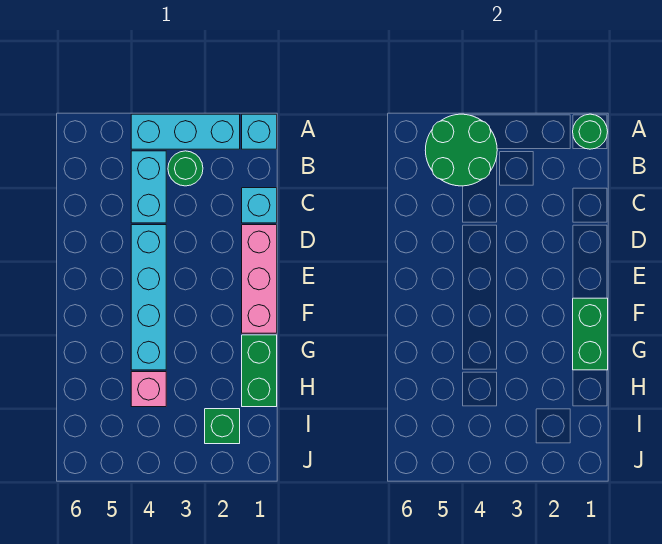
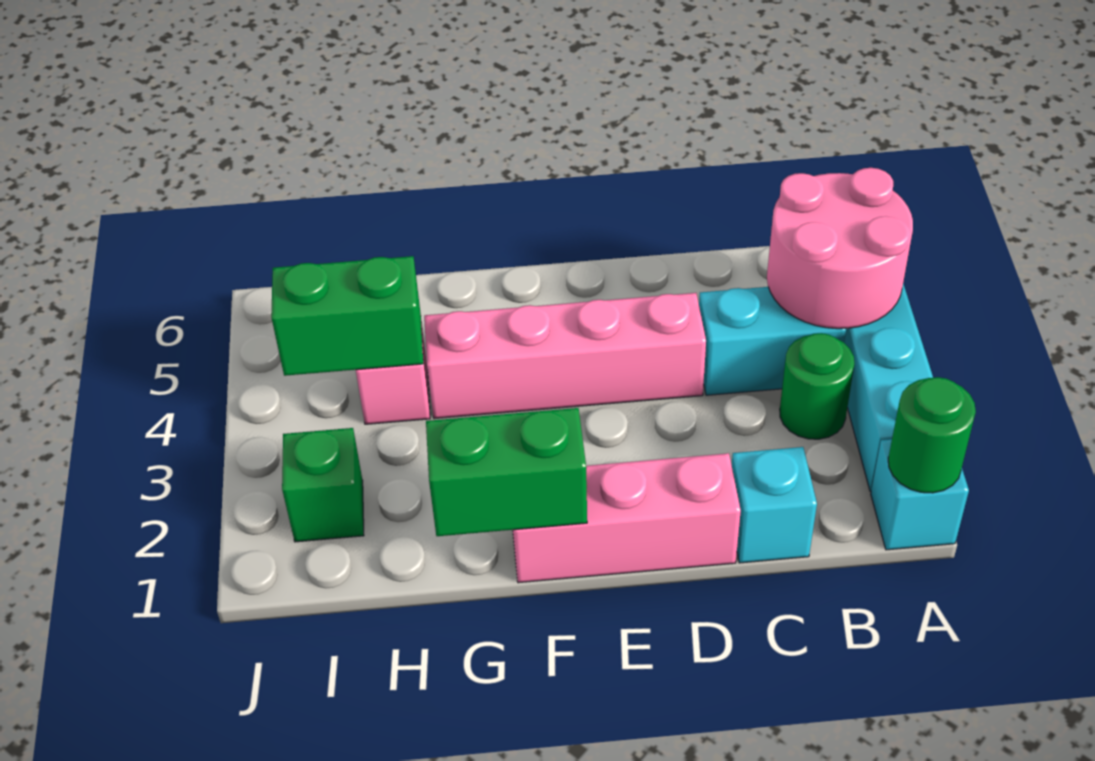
green round brick A4:B5 level 2 -> pink round brick A4:B5 level 2
cyan brick D4:G4 level 1 -> pink brick D4:G4 level 1
green brick G1:H1 level 1 -> green brick H4:I4 level 2

